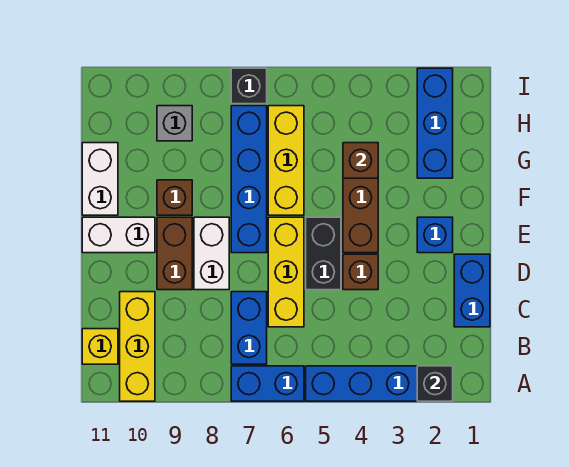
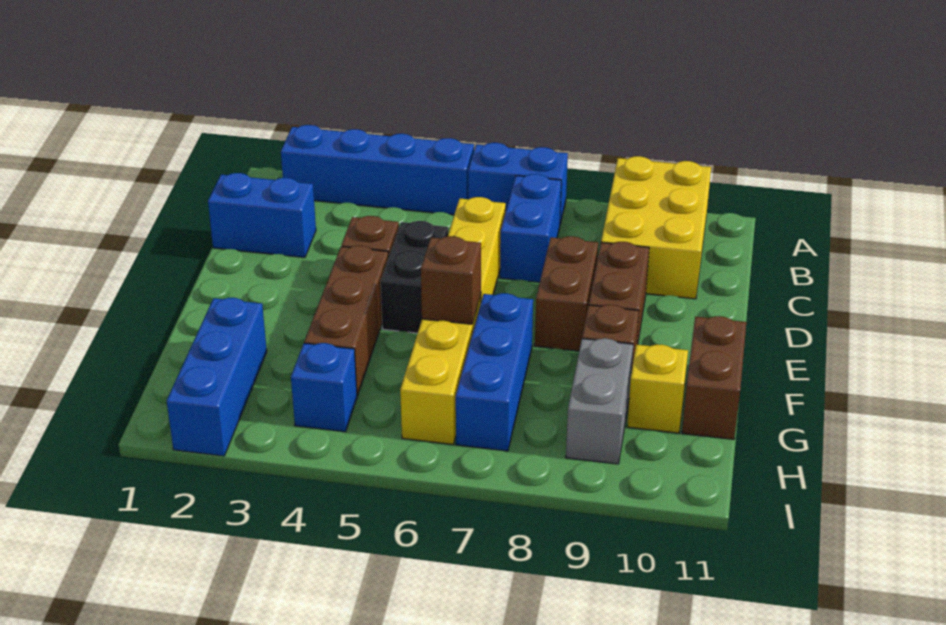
black brick A2 level 2 -> none
yellow brick A10:C10 level 1 -> yellow brick A9:C10 level 1
yellow brick B11 level 1 -> yellow brick G10 level 1
blue brick C1:D1 level 1 -> blue brick C1:C2 level 1
white brick D8:E8 level 1 -> brown brick D8:E8 level 1
blue brick E2 level 1 -> blue brick H4 level 1
blue brick E7:H7 level 1 -> blue brick F7:H7 level 1
white brick E10:E11 level 1 -> none
white brick F11:G11 level 1 -> brown brick F11:G11 level 1
brown brick G4 level 2 -> brown brick F6 level 2
grey brick H9 level 1 -> grey brick G9:H9 level 1
black brick I7 level 1 -> none

